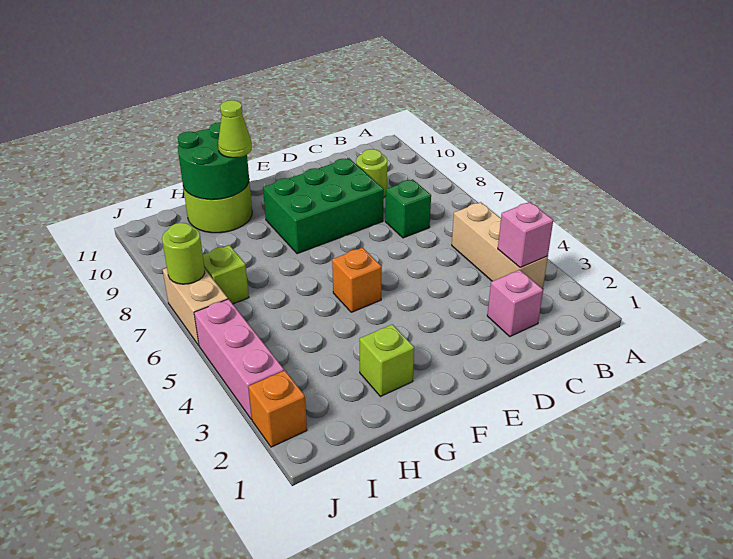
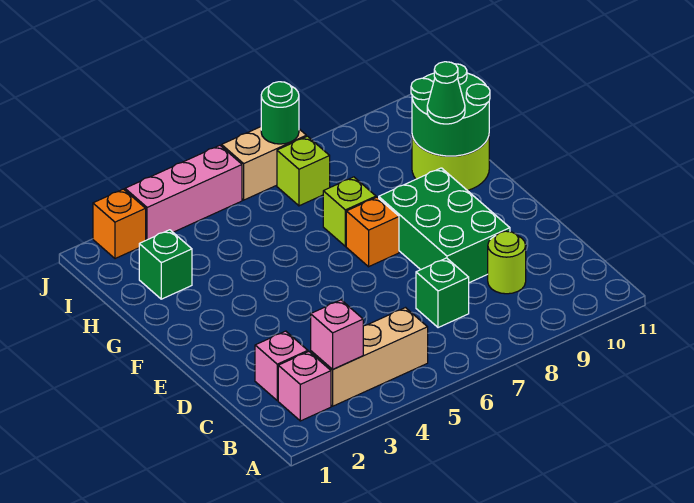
none -> pink brick B2 level 1
orange brick F5 level 1 -> orange brick F7 level 1
lime brick G2 level 1 -> lime brick G7 level 1
lime cone G10 level 3 -> green cone G10 level 3
none -> green brick H2 level 1
lime round brick J7 level 2 -> green round brick J7 level 2

